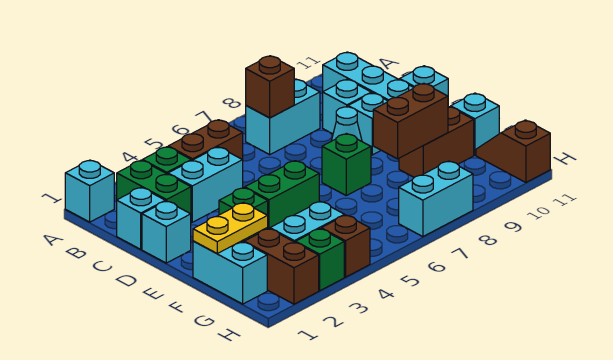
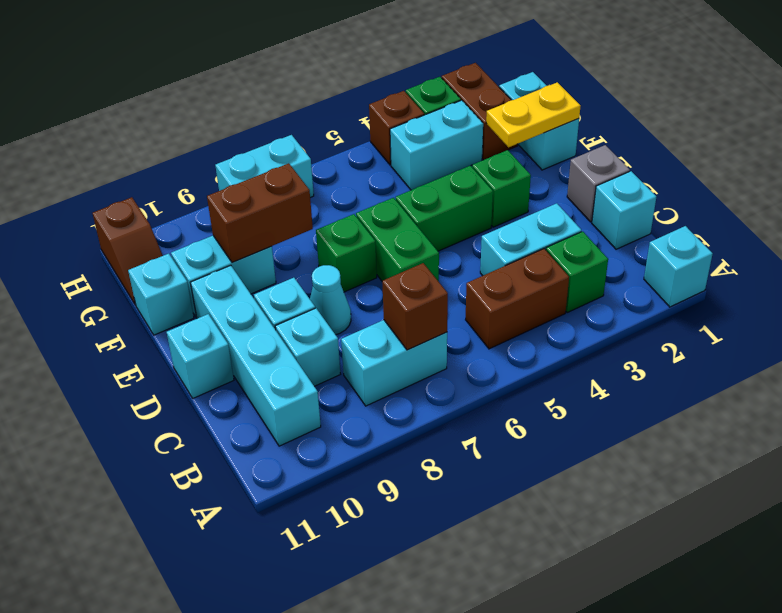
green brick B2:C2 level 1 -> green brick D6:E6 level 1
cyan brick D1 level 1 -> grey brick D1 level 1
brown brick F9:F10 level 1 -> cyan brick F9:F10 level 1

